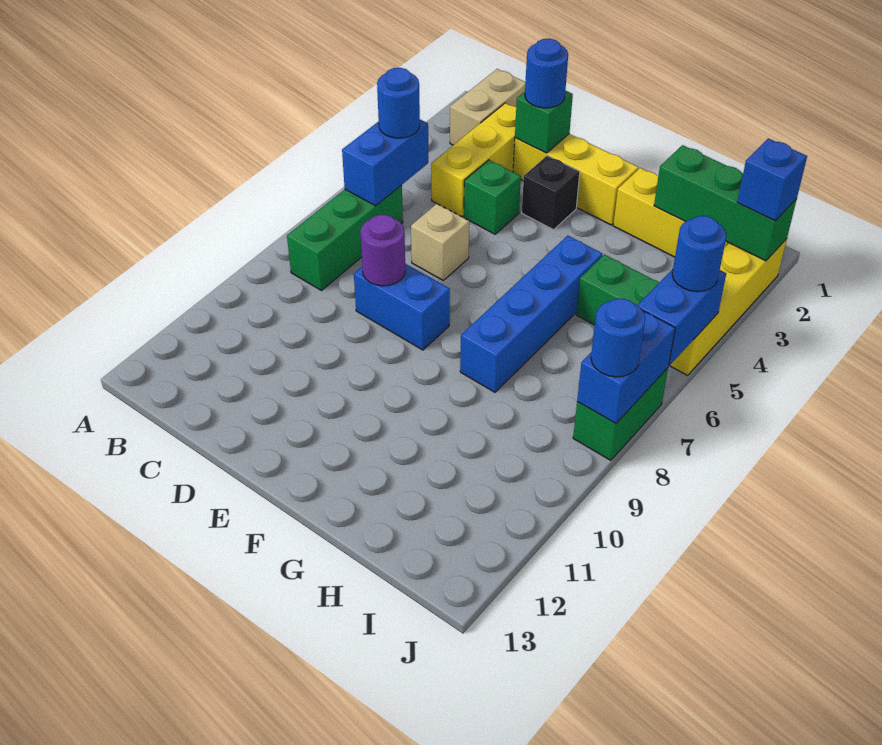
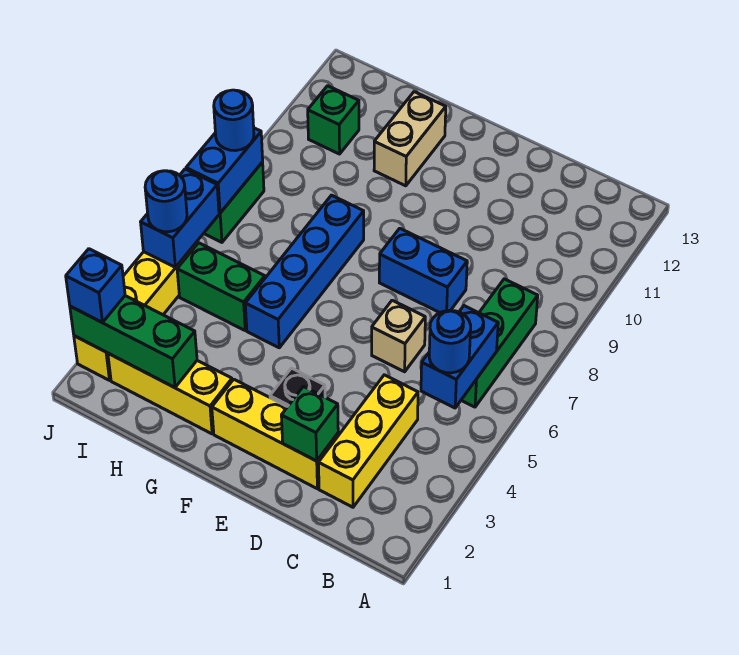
tan brick B1:B2 level 1 -> tan brick G11:G12 level 1
blue round brick D2 level 3 -> none
green brick D4 level 1 -> green brick I11 level 1
purple round brick D8 level 2 -> none

